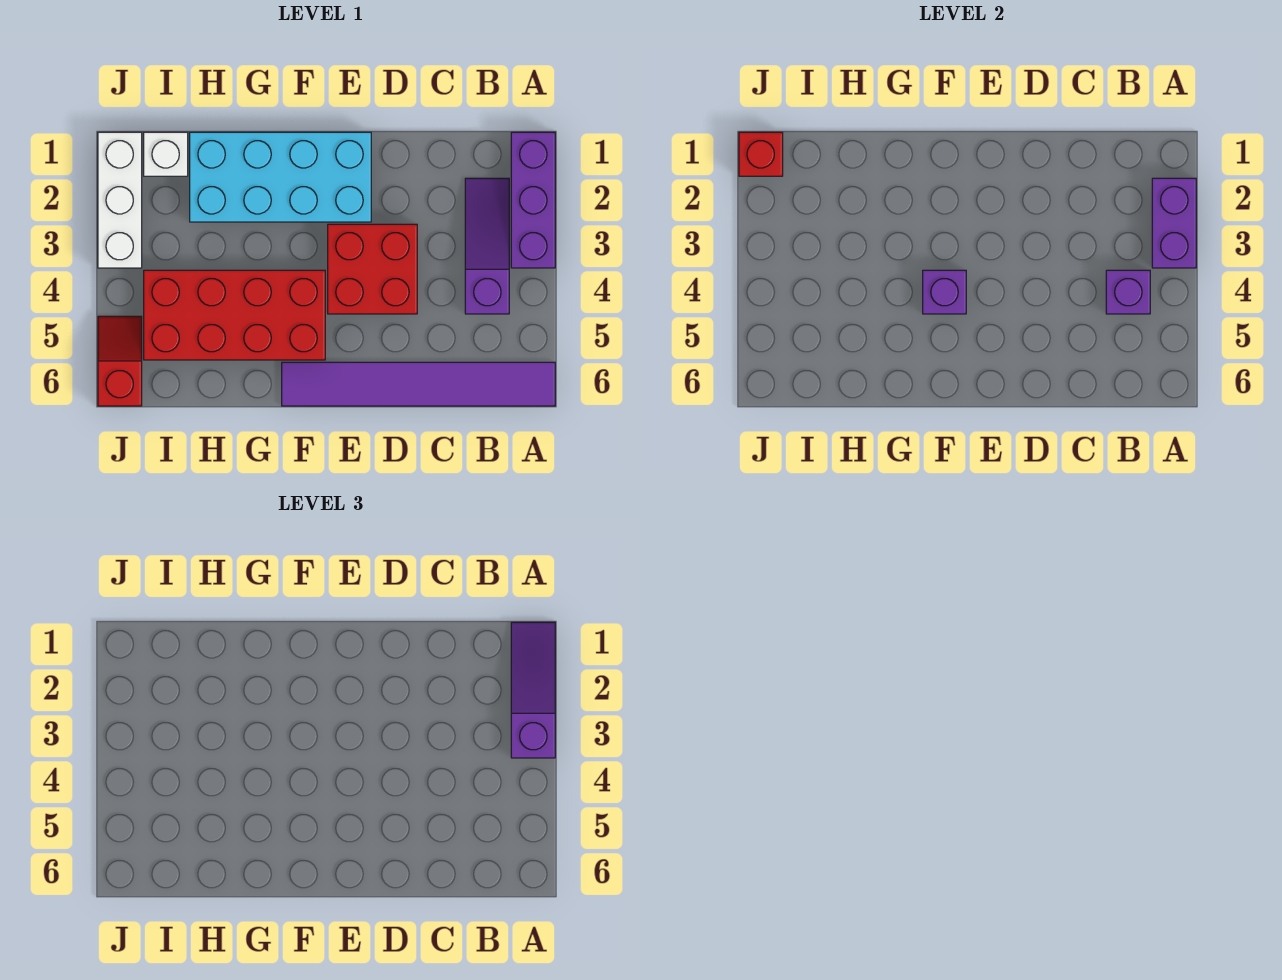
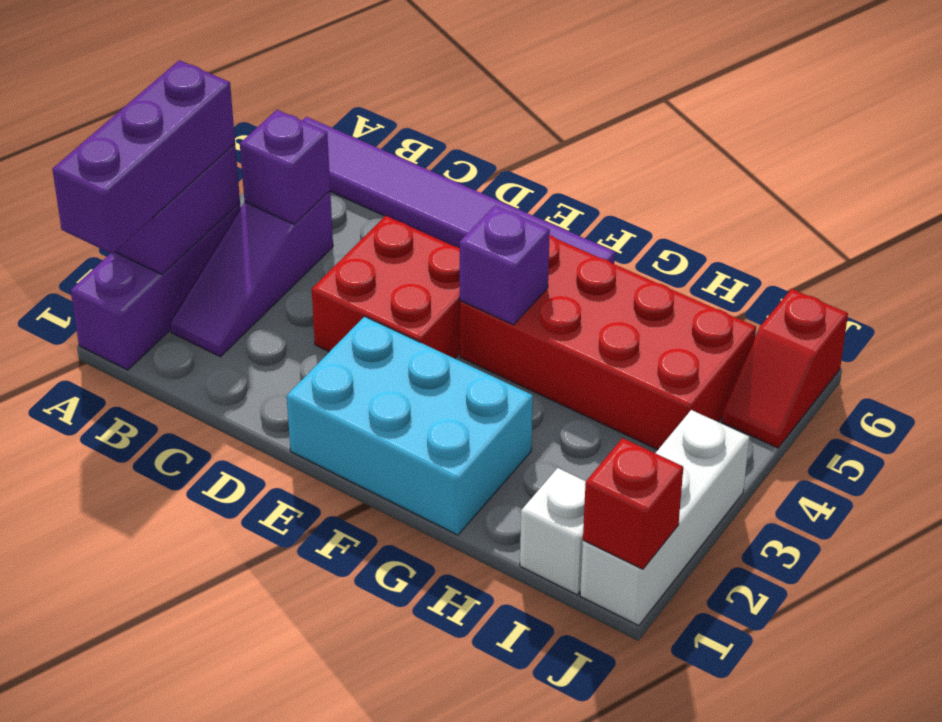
purple slope A1:A3 level 3 top 3 -> purple brick A1:A3 level 3
cyan brick E1:H2 level 1 -> cyan brick E1:G2 level 1

